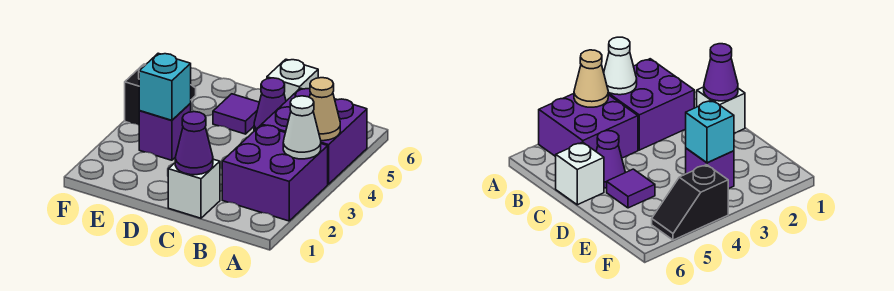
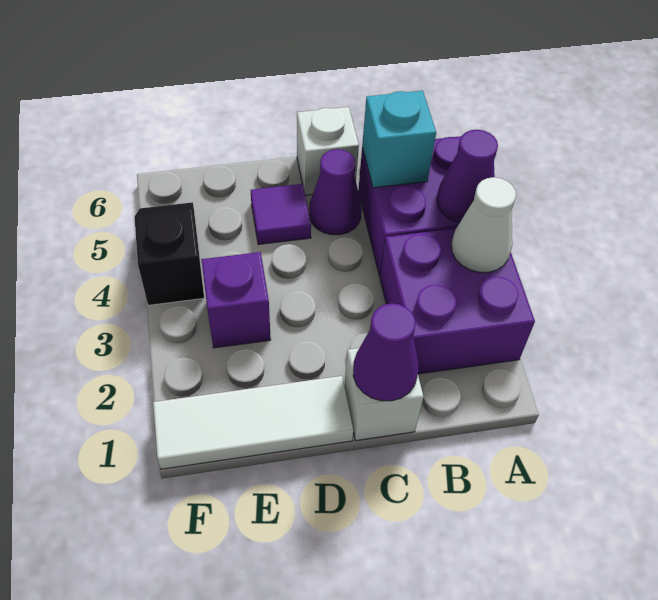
tan cone A4 level 2 -> purple cone A4 level 2
none -> white tile D1:F1 level 1
cyan brick E3 level 2 -> cyan brick B5 level 2

